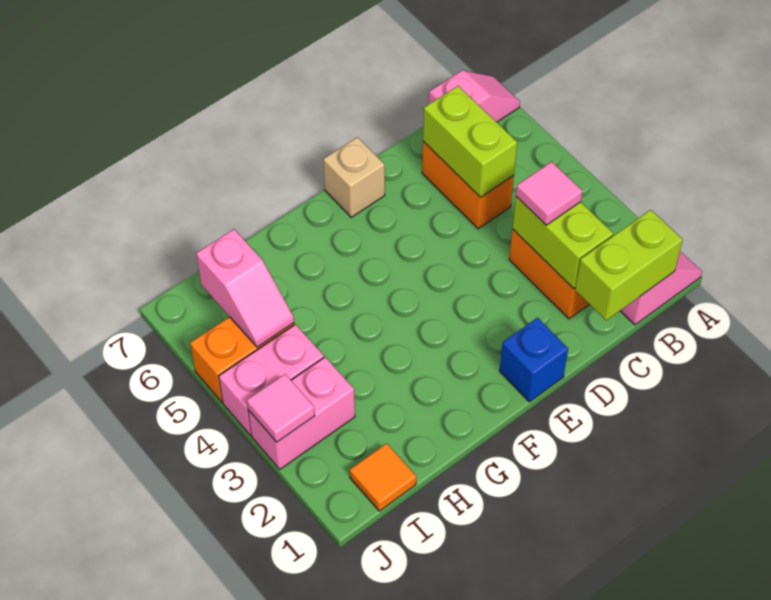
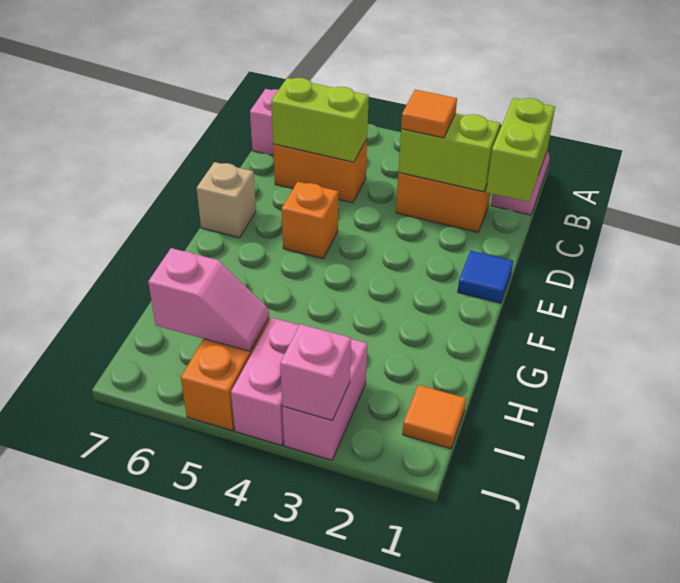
pink tile C3 level 3 -> orange tile C3 level 3
blue brick E1 level 1 -> blue tile E1 level 1
none -> orange brick E5 level 1
pink tile J3 level 2 -> pink brick J3 level 2

